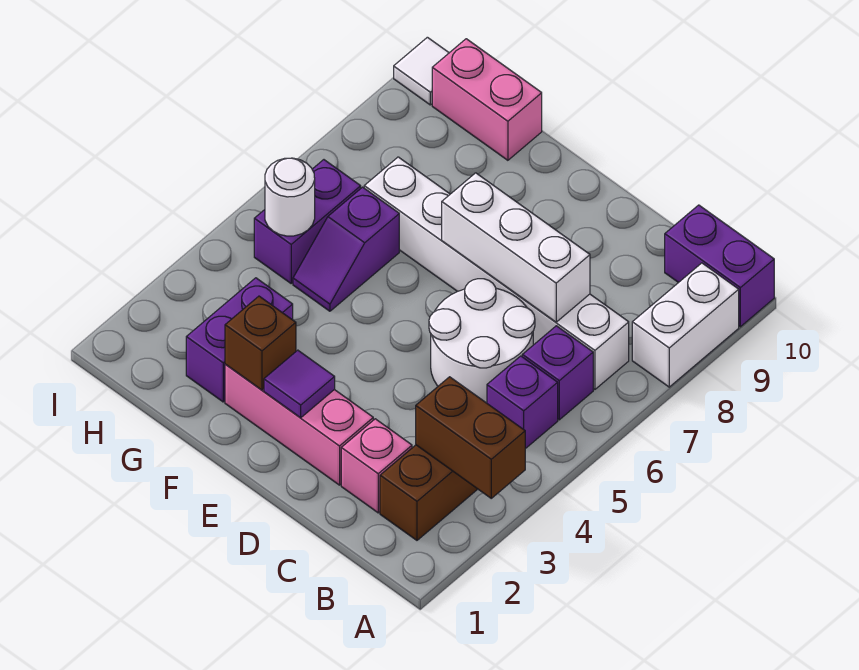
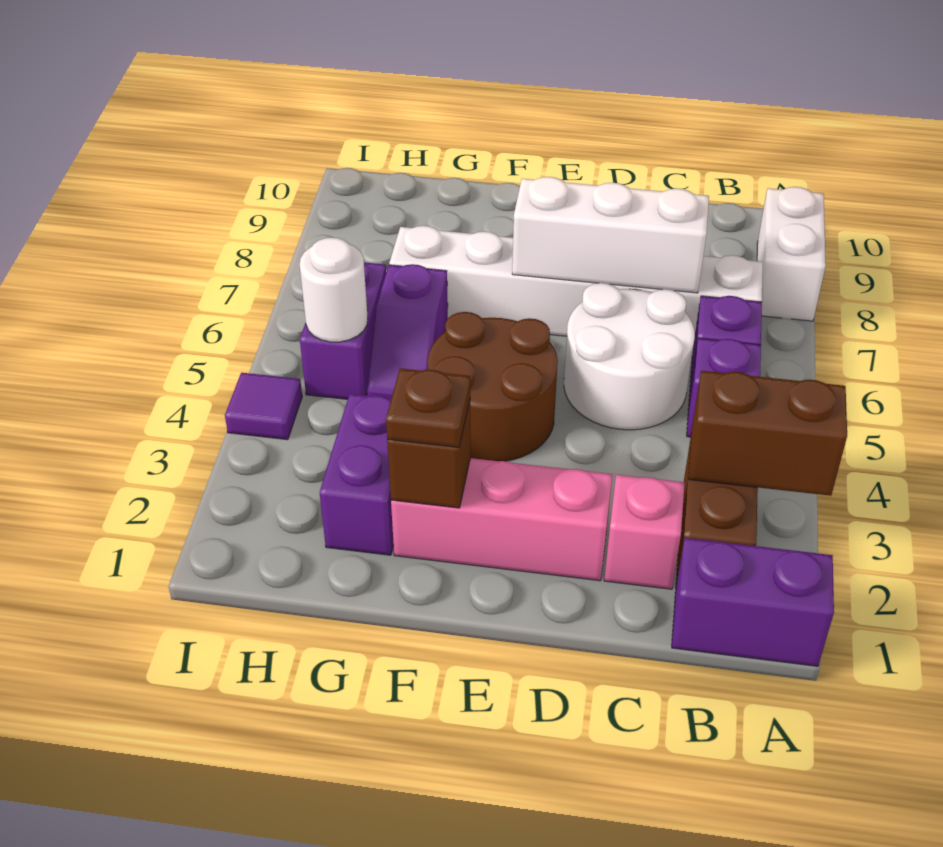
purple brick A10:B10 level 1 -> purple brick A1:B1 level 1
purple tile E2 level 2 -> purple tile I4 level 1
none -> brown round brick E4:F5 level 1
none -> brown plate F2 level 3
pink brick G10:H10 level 1 -> none
white tile I10 level 1 -> none

